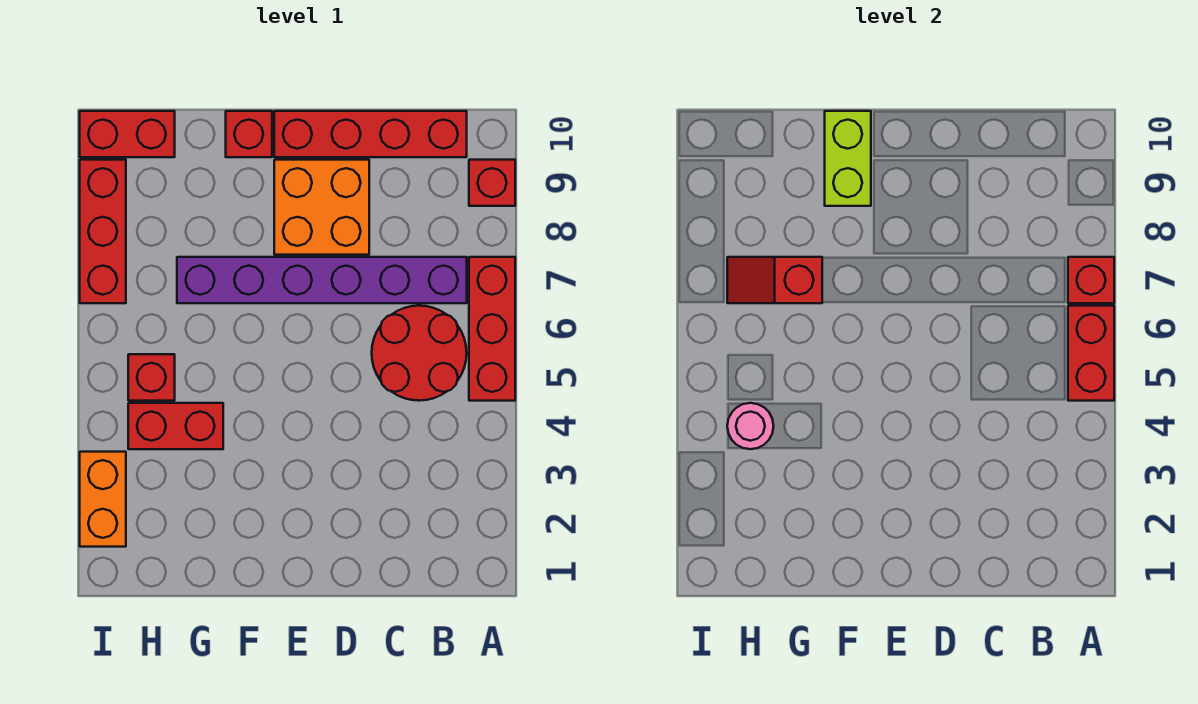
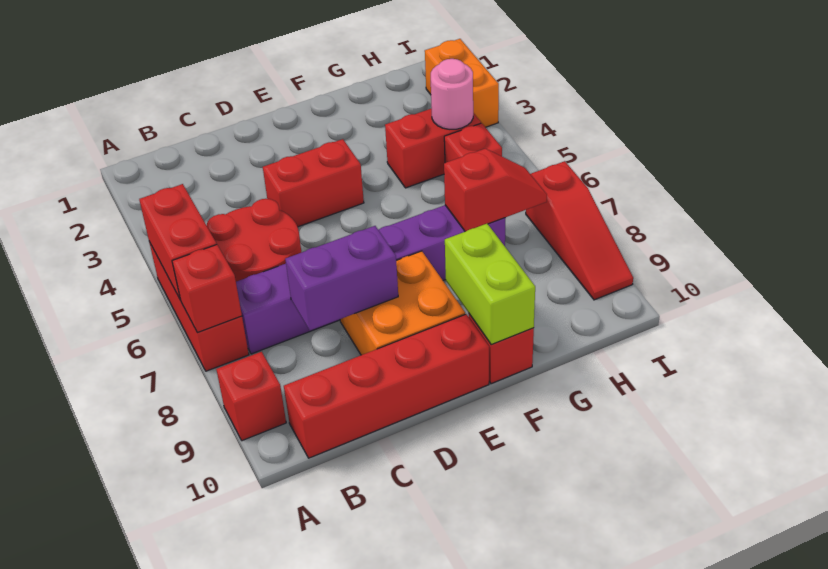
none -> purple brick C8:D8 level 2
red brick H10:I10 level 1 -> red brick D4:E4 level 1
red brick I7:I9 level 1 -> red slope I7:I9 level 1 top 7

